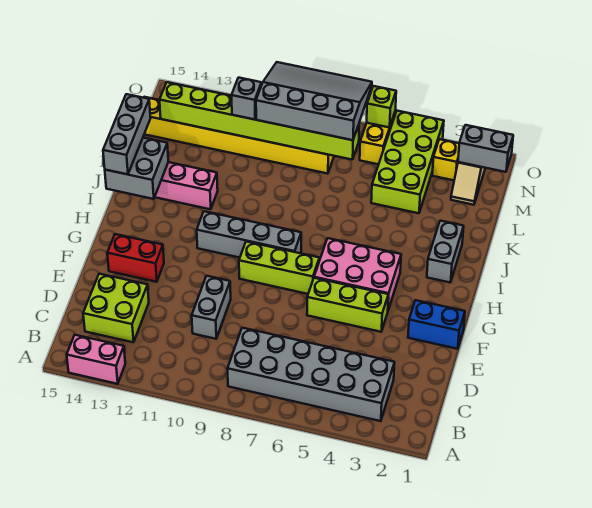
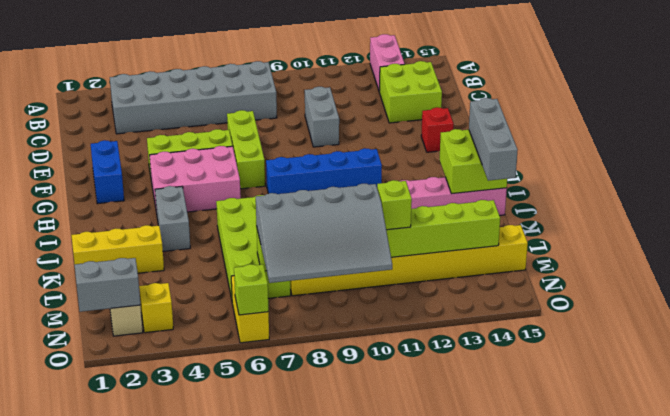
pink brick A13:A14 level 1 -> pink brick A13:B13 level 1
blue brick F1:F2 level 1 -> blue brick F2:G2 level 1
red brick F13:F14 level 1 -> red brick F14 level 1
lime brick G7:G9 level 1 -> lime brick E7:G7 level 1
grey brick H8:H11 level 1 -> blue brick H8:H11 level 1
grey brick I2:J2 level 1 -> grey brick I4:J4 level 1
grey brick I14:J15 level 2 -> lime brick I14:J15 level 2
none -> yellow brick K1:K3 level 1
lime brick L4:O5 level 1 -> lime brick J6:M7 level 1
grey brick M11 level 3 -> lime brick M11 level 3

